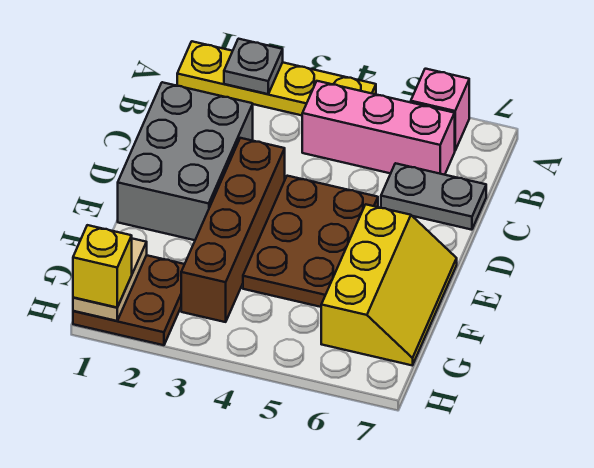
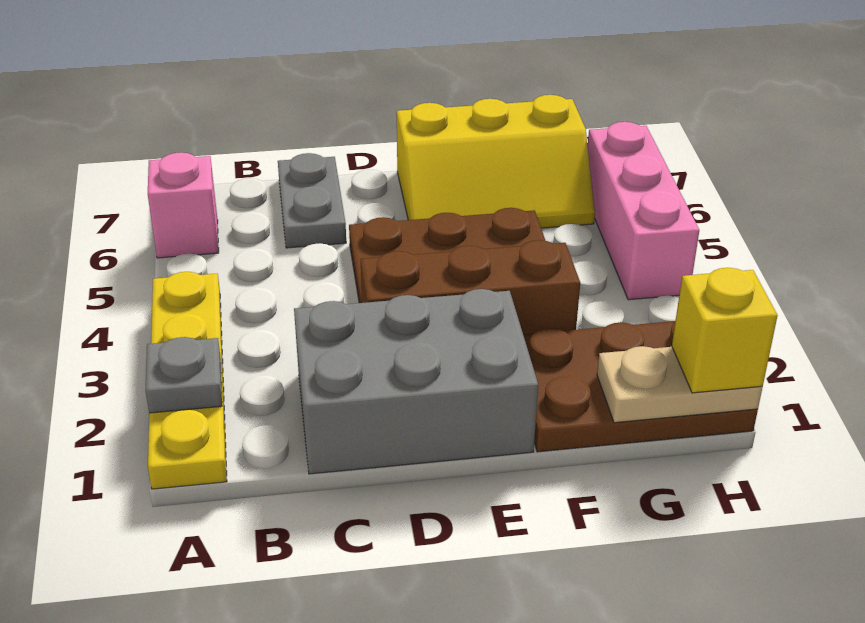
pink brick B4:B6 level 1 -> pink brick H4:H6 level 1
brown brick D3:G3 level 1 -> brown brick D3:F3 level 1
yellow slope E6:G7 level 1 top 6 -> yellow slope E6:G7 level 1 top 7
brown plate G1:H2 level 1 -> brown plate F1:H2 level 1

